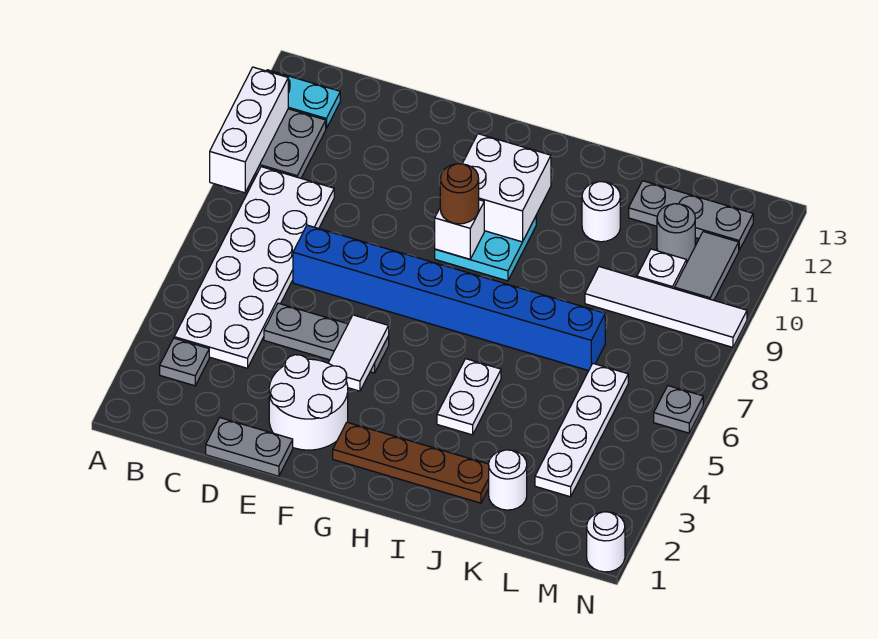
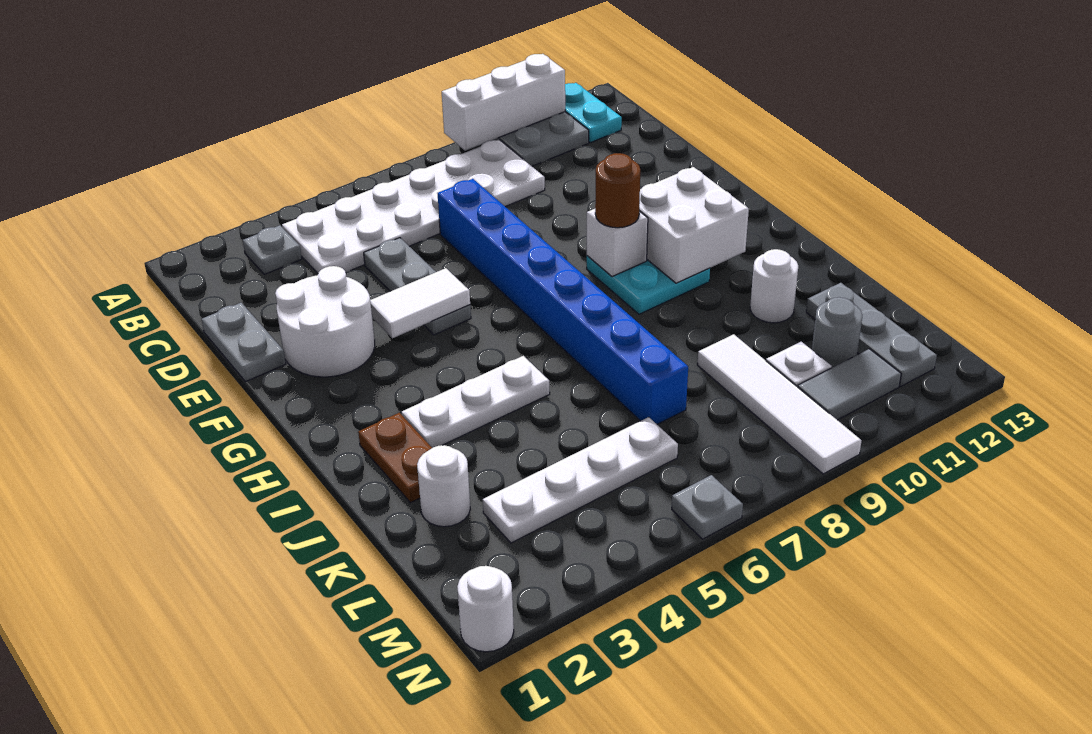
brown plate G2:J2 level 1 -> brown plate I2:J2 level 1
white plate I4:I5 level 1 -> white plate I3:I5 level 1

